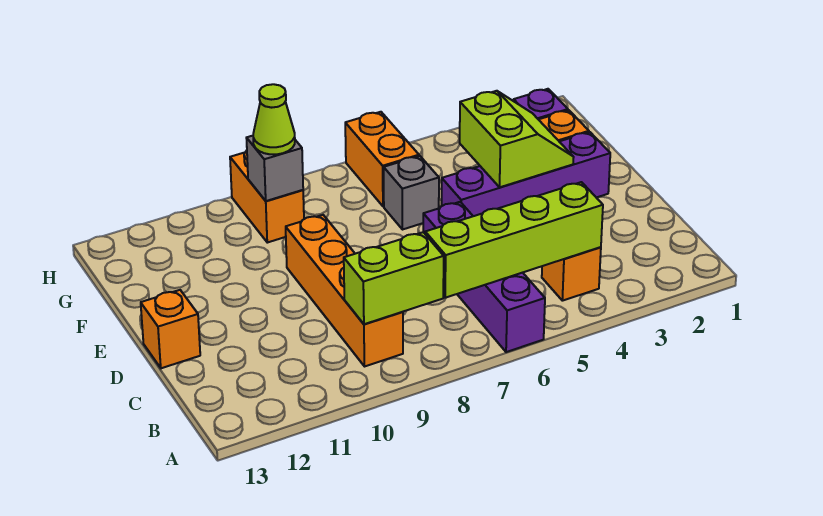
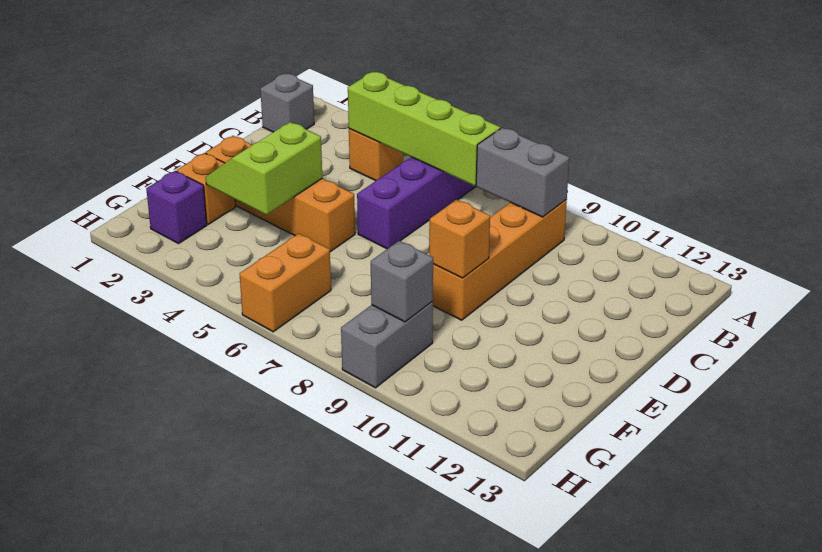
lime brick B8:B9 level 2 -> grey brick B8:B9 level 2
orange brick D13 level 1 -> orange brick E9 level 2
purple brick E2:E5 level 1 -> orange brick E2:E5 level 1
grey brick F6 level 1 -> grey brick B1 level 1
orange brick G9:H9 level 1 -> grey brick G9:H9 level 1
lime cone G9 level 3 -> none

